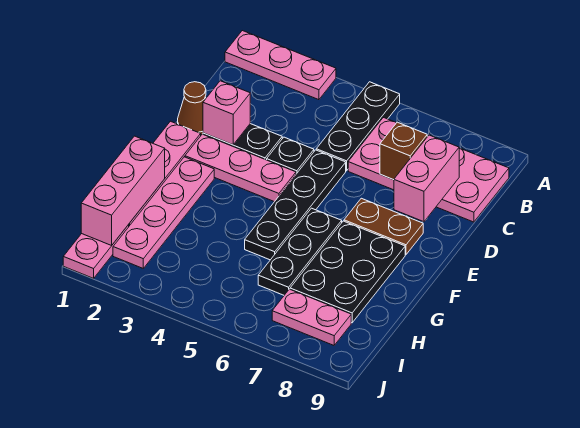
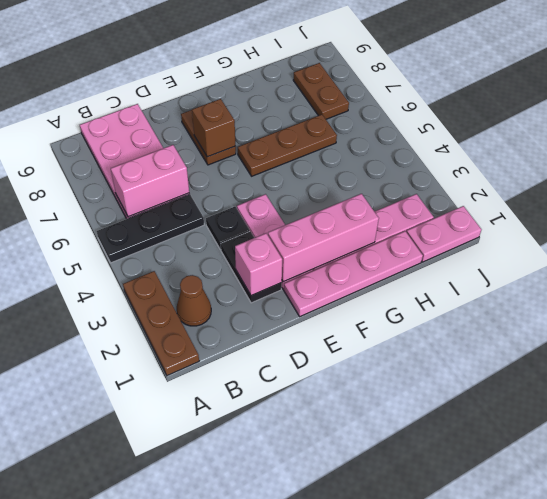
pink plate A1:A3 level 1 -> brown plate A1:A3 level 1
brown brick C7 level 2 -> brown brick E7 level 2
pink brick C8:D8 level 2 -> pink brick B6:C6 level 2
brown cone D1 level 1 -> brown cone B2 level 1
black plate D5:G5 level 1 -> none
black plate F6:H6 level 1 -> brown plate F6:H6 level 1
black plate F7:H8 level 1 -> none
pink brick G1:I1 level 2 -> pink brick E2:G2 level 2
pink plate I7:I8 level 1 -> brown plate I7:I8 level 1

